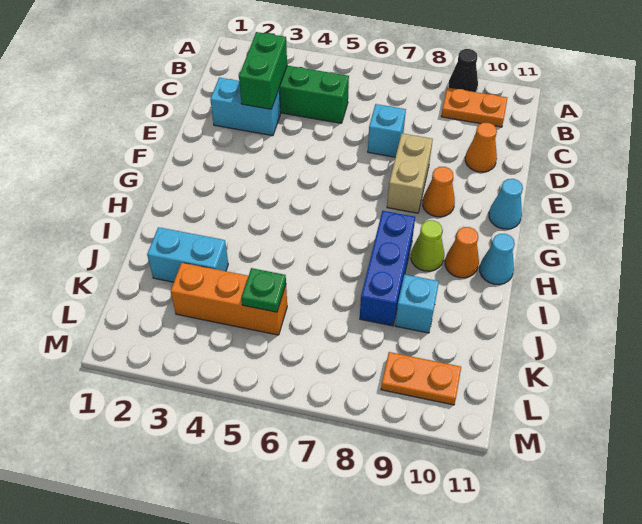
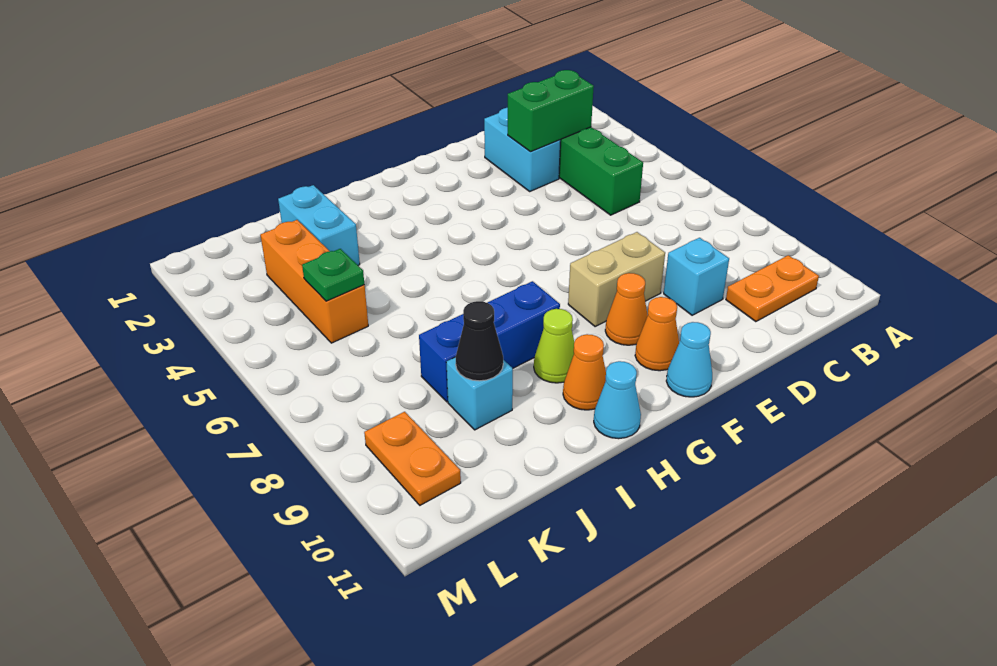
black cone A9 level 1 -> black cone J9 level 2
orange plate B9:B10 level 1 -> orange plate B10:C10 level 1
cyan brick D7 level 1 -> cyan brick D9 level 1
orange cone D10 level 1 -> orange cone F10 level 1

